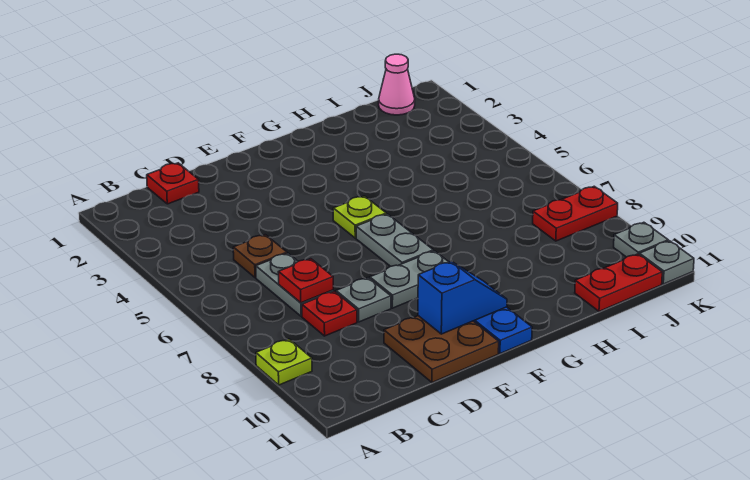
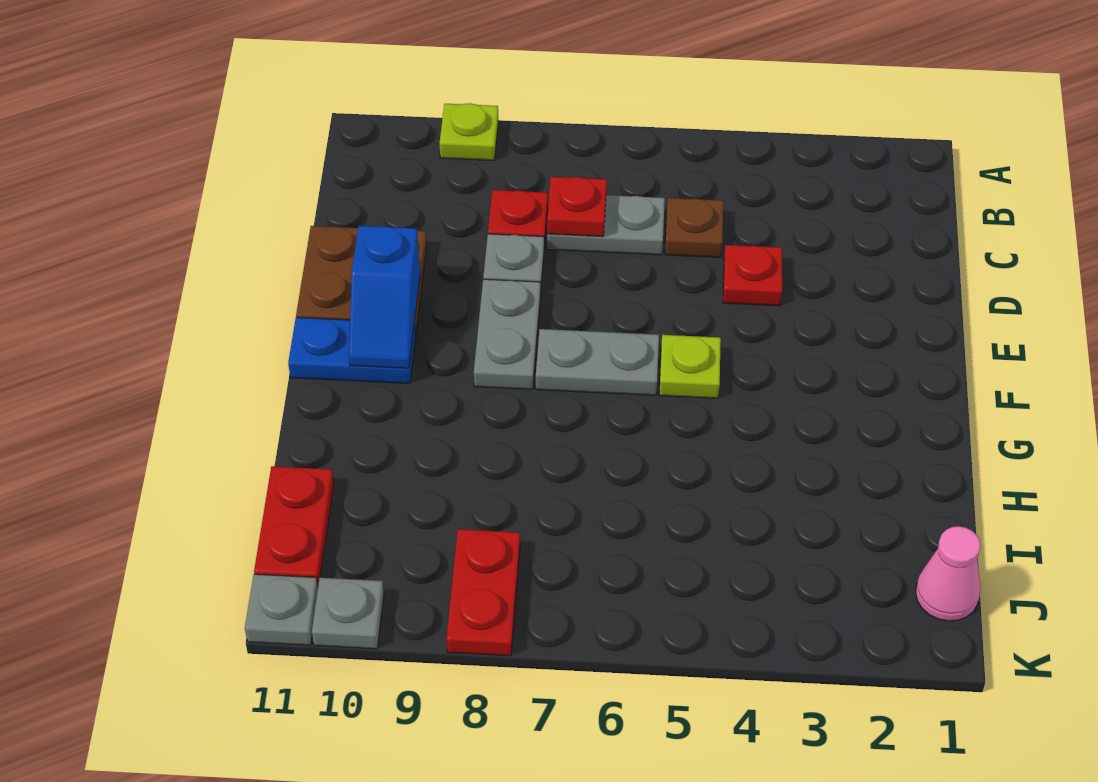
red plate C1 level 1 -> red plate D4 level 1

